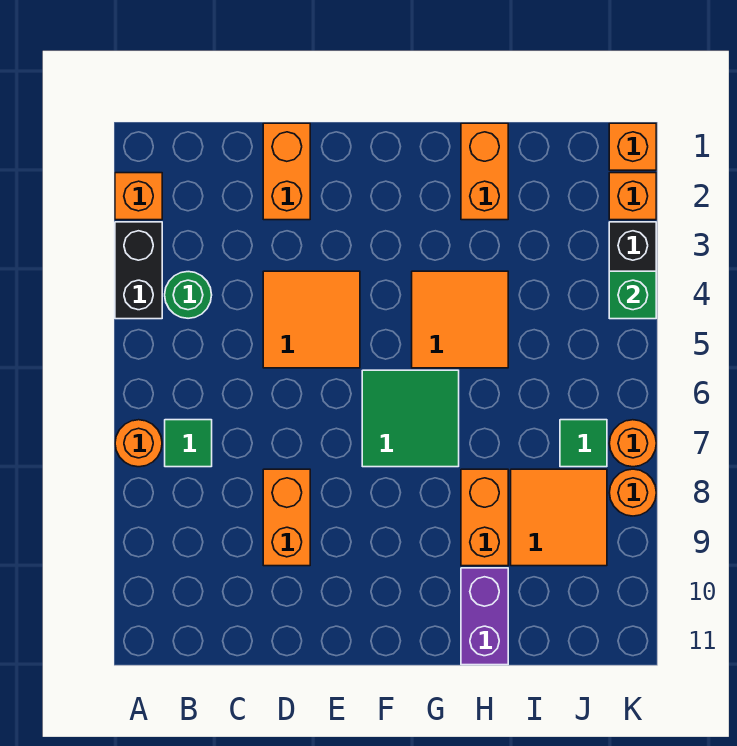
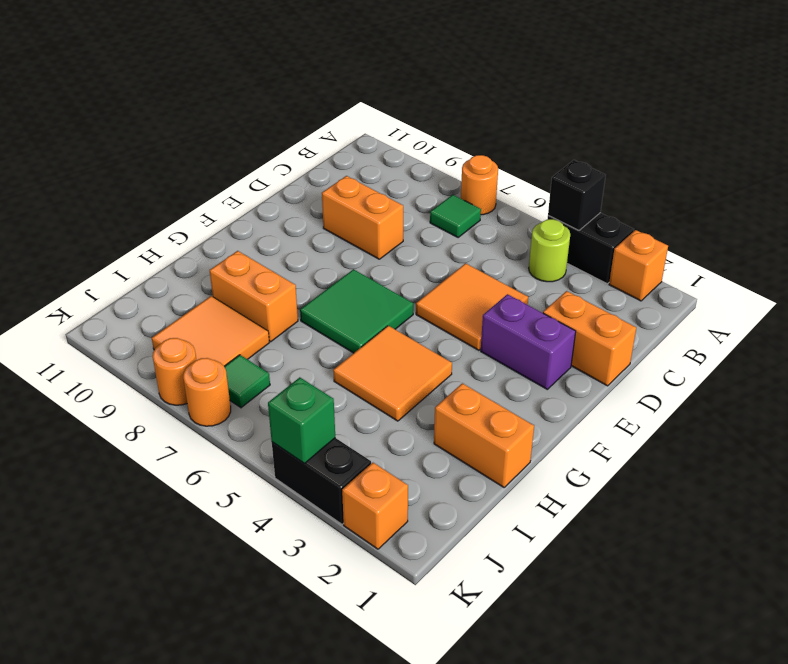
none -> black brick A4 level 2
green round brick B4 level 1 -> lime round brick B4 level 1
purple brick H10:H11 level 1 -> purple brick E2:E3 level 1
orange brick K1 level 1 -> none

